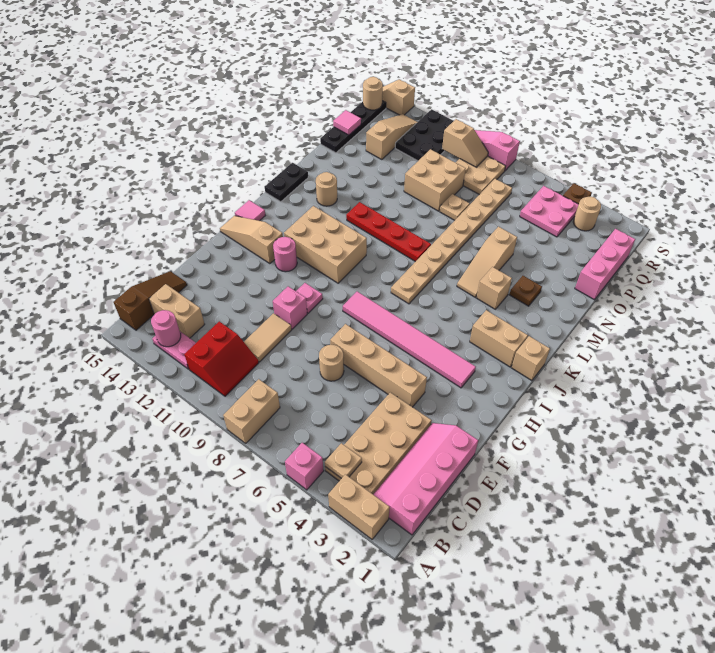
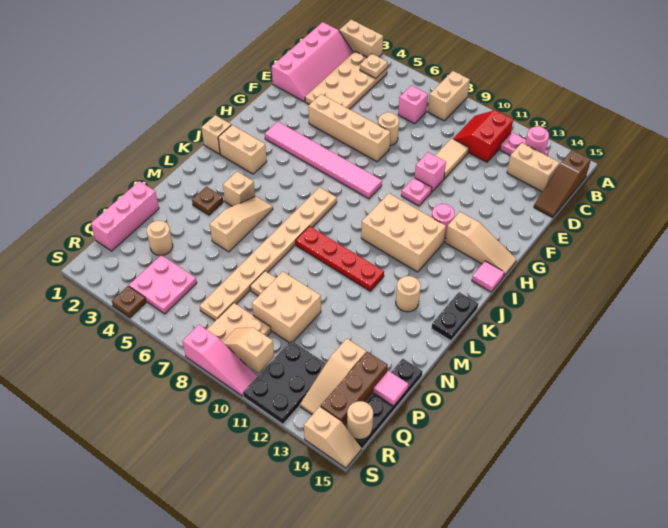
pink brick A5 level 1 -> pink brick C7 level 1
none -> brown brick P14:R14 level 1
tan round brick R3 level 1 -> tan round brick P3 level 1

